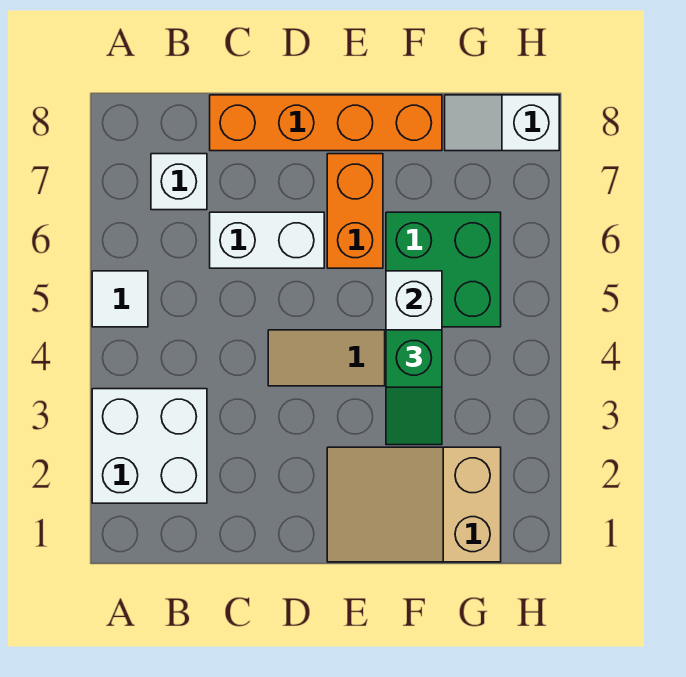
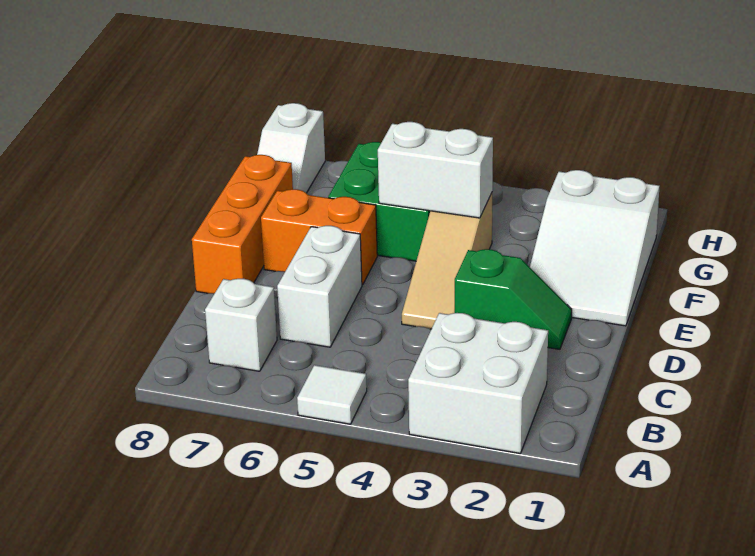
orange brick C8:F8 level 1 -> orange brick D8:F8 level 1
tan slope E1:G2 level 1 top G -> white slope E1:G2 level 1 top G
green slope F3:F4 level 3 top 4 -> green slope D2:D3 level 1 top 3

